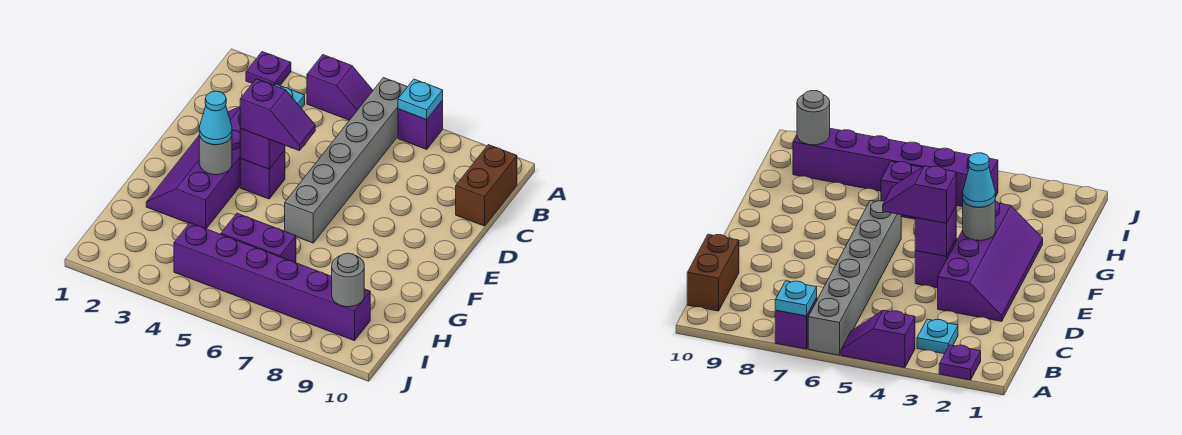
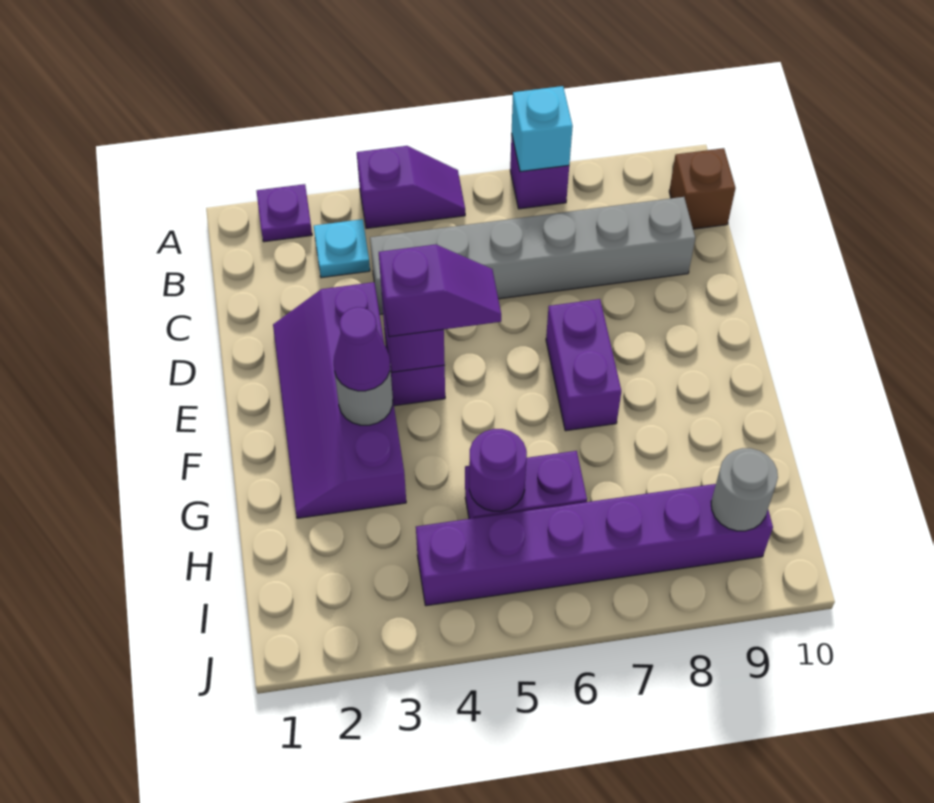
grey brick A6:F6 level 1 -> grey brick C4:C9 level 1
cyan plate A7 level 2 -> cyan brick A7 level 2
brown brick B10:C10 level 1 -> brown brick B10 level 1
none -> purple brick E7:F7 level 1
cyan cone F3 level 3 -> purple cone F3 level 3
none -> purple round brick H5 level 2

